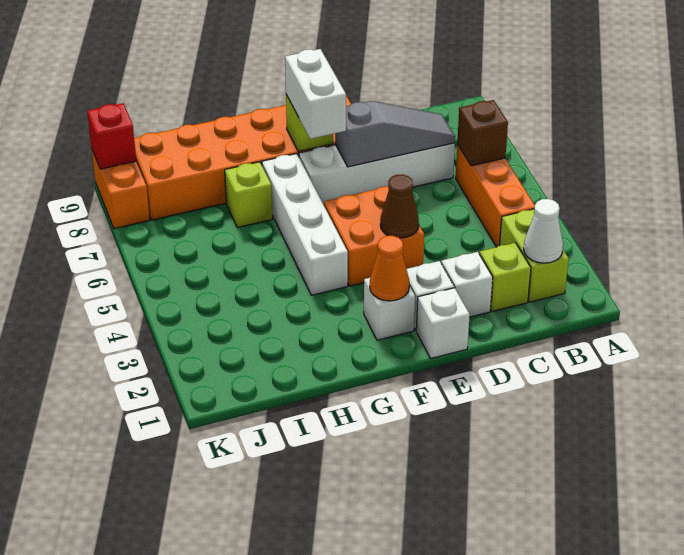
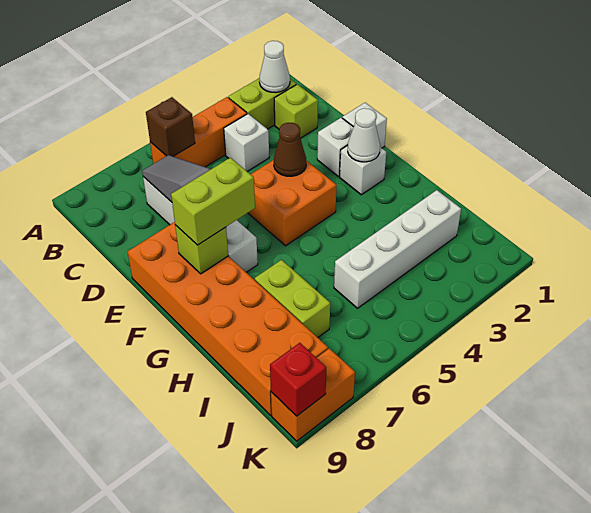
white brick D2 level 1 -> white brick C4 level 1
orange cone F2 level 2 -> white cone F2 level 2
white brick F7:F8 level 3 -> lime brick F7:F8 level 3
white brick G4:G7 level 1 -> white brick I2:I5 level 1
lime brick H7 level 1 -> lime brick H7:I7 level 1

